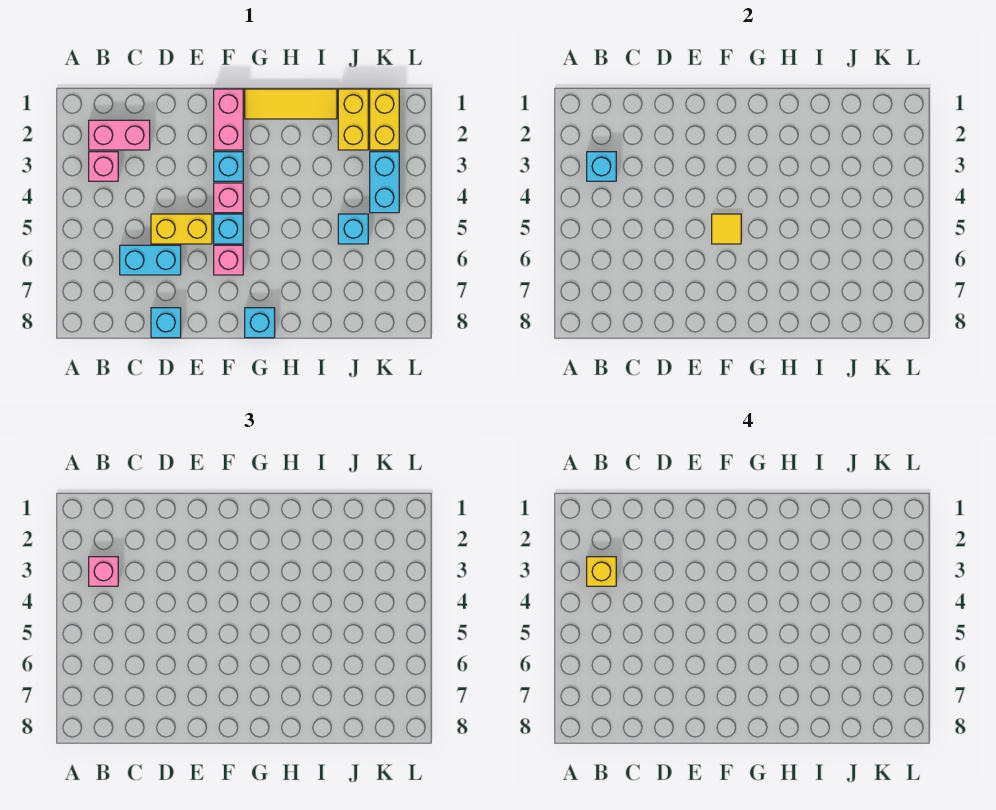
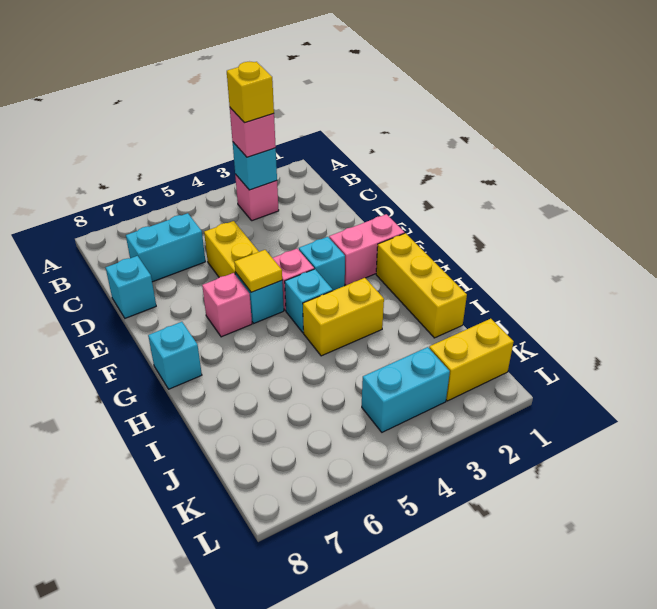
pink brick B2:C2 level 1 -> none
cyan brick C6:D6 level 1 -> cyan brick C6:C7 level 1
yellow tile G1:I1 level 1 -> yellow brick G1:I1 level 1
yellow brick J1:J2 level 1 -> yellow brick H3:H4 level 1
cyan brick J5 level 1 -> cyan brick G4 level 1

